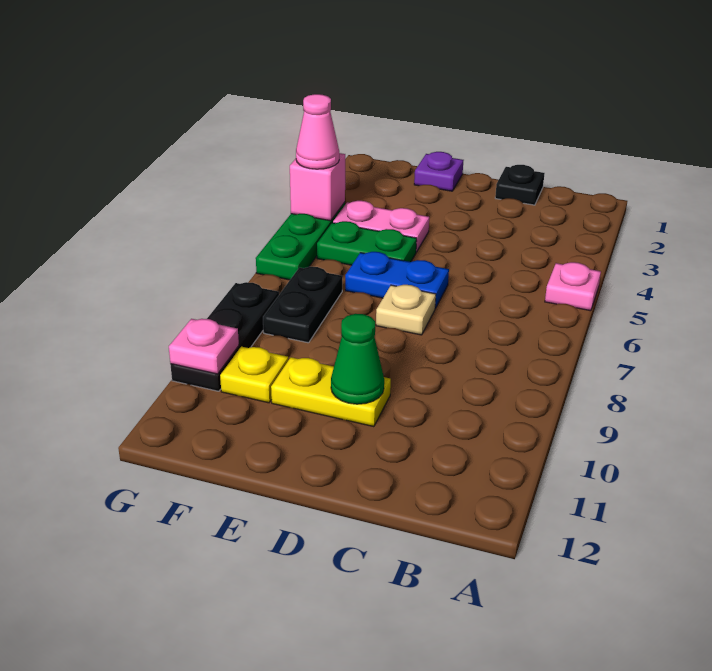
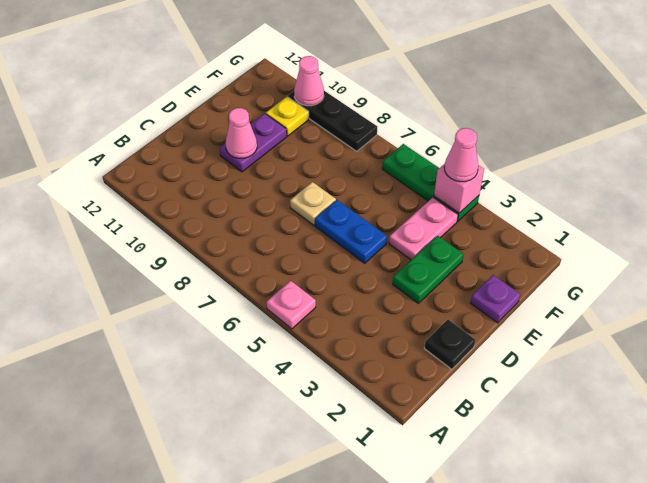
blue plate D6:E6 level 1 -> blue plate D5:D6 level 1
yellow plate D10:E10 level 1 -> purple plate D10:E10 level 1
green cone D10 level 2 -> pink cone D10 level 2
green plate E5:F5 level 1 -> green plate D3:E3 level 1
black plate F7:F8 level 1 -> none
pink plate G10 level 2 -> pink cone G10 level 2

